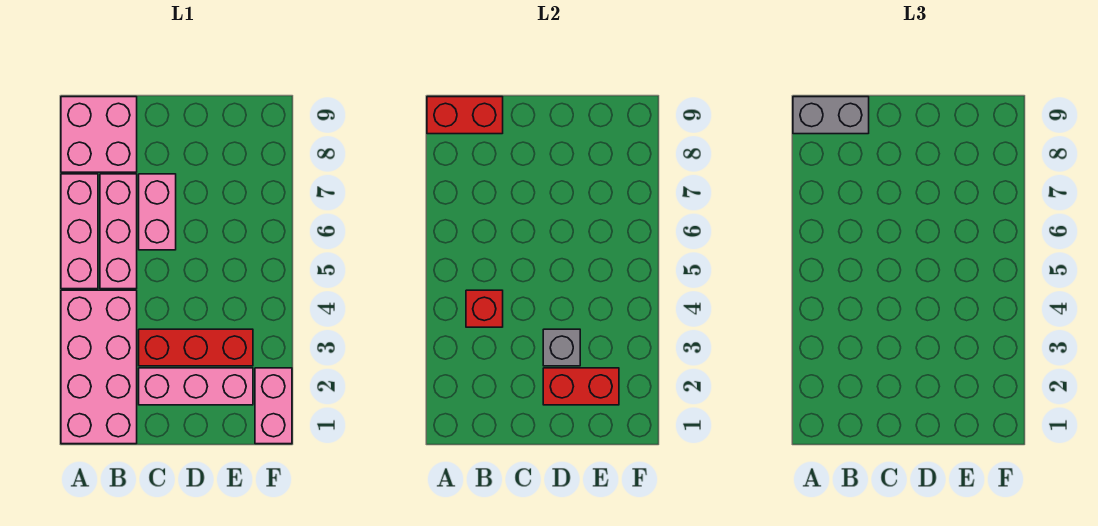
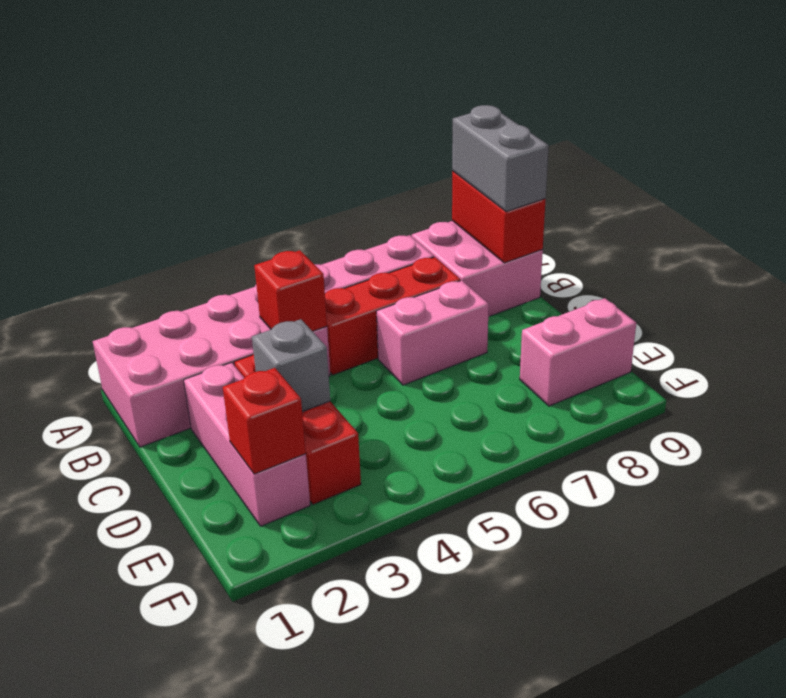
pink brick B5:B7 level 1 -> red brick B5:B7 level 1
red brick D2:E2 level 2 -> red brick E2 level 2
pink brick F1:F2 level 1 -> pink brick E8:E9 level 1

